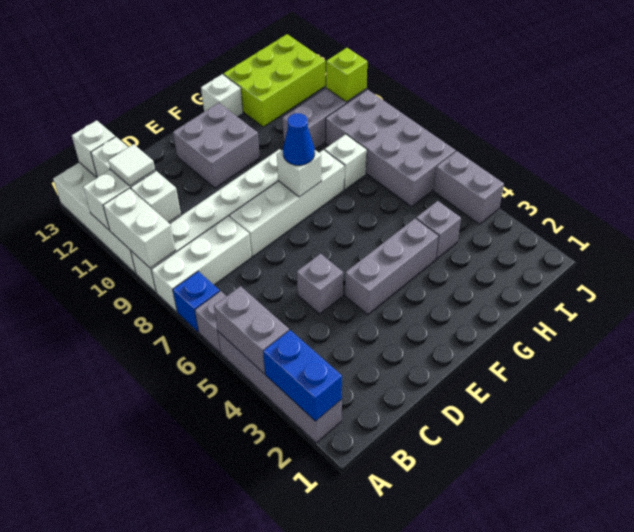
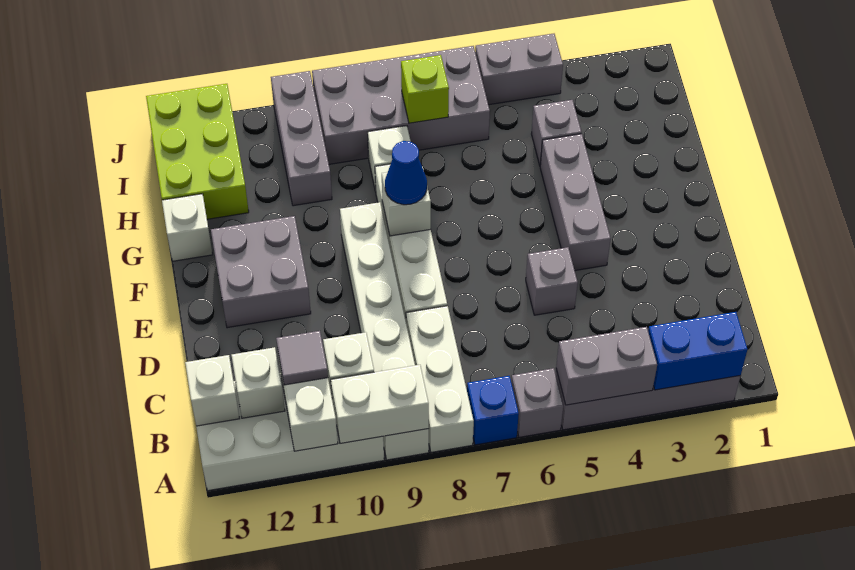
white tile B11 level 3 -> grey tile B11 level 3
lime brick J10 level 2 -> lime brick I7 level 2

